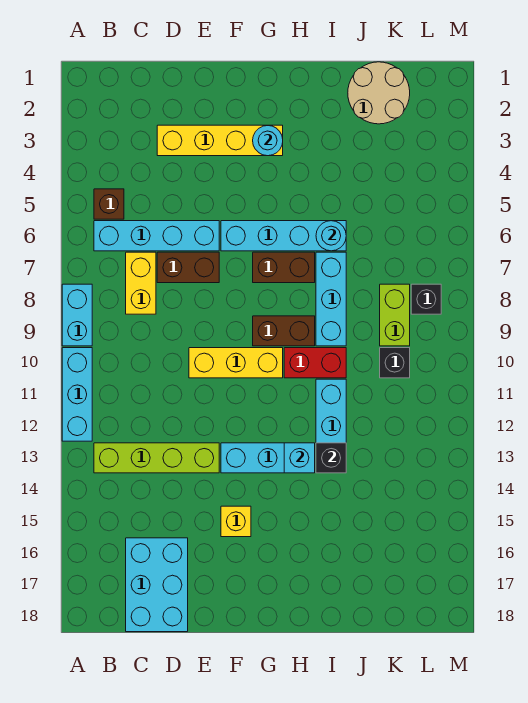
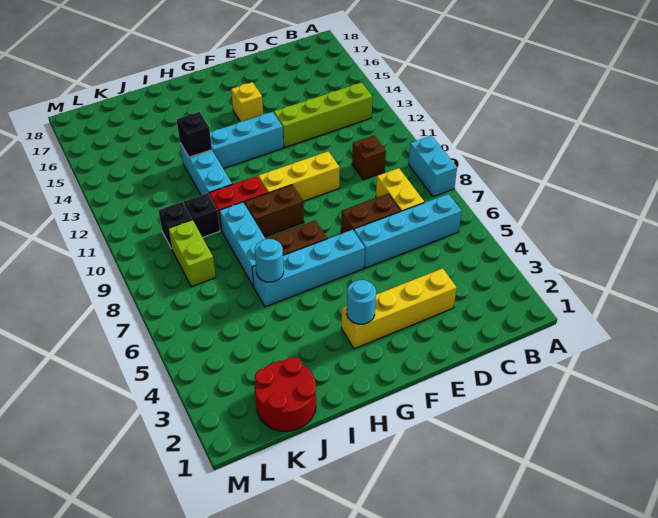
cyan brick A10:A12 level 1 -> none
brown brick B5 level 1 -> brown brick C10 level 1
cyan brick C16:D18 level 1 -> none
cyan brick H13 level 2 -> none
tan round brick J1:K2 level 1 -> red round brick J1:K2 level 1
black brick L8 level 1 -> black brick J10 level 1

